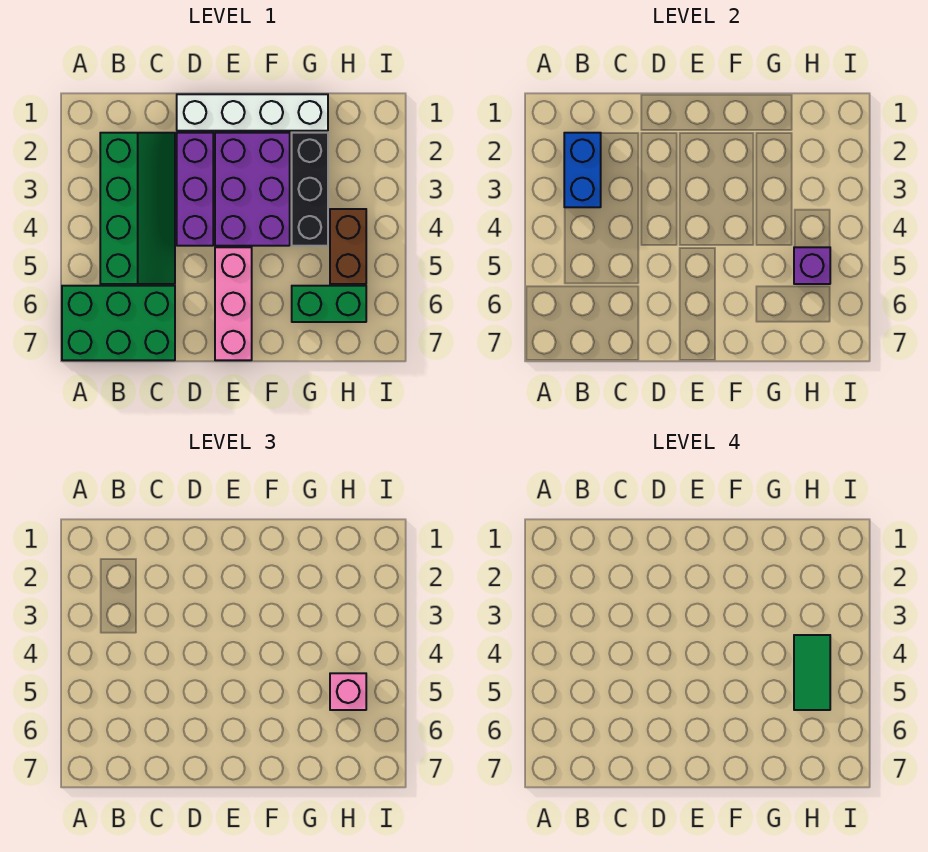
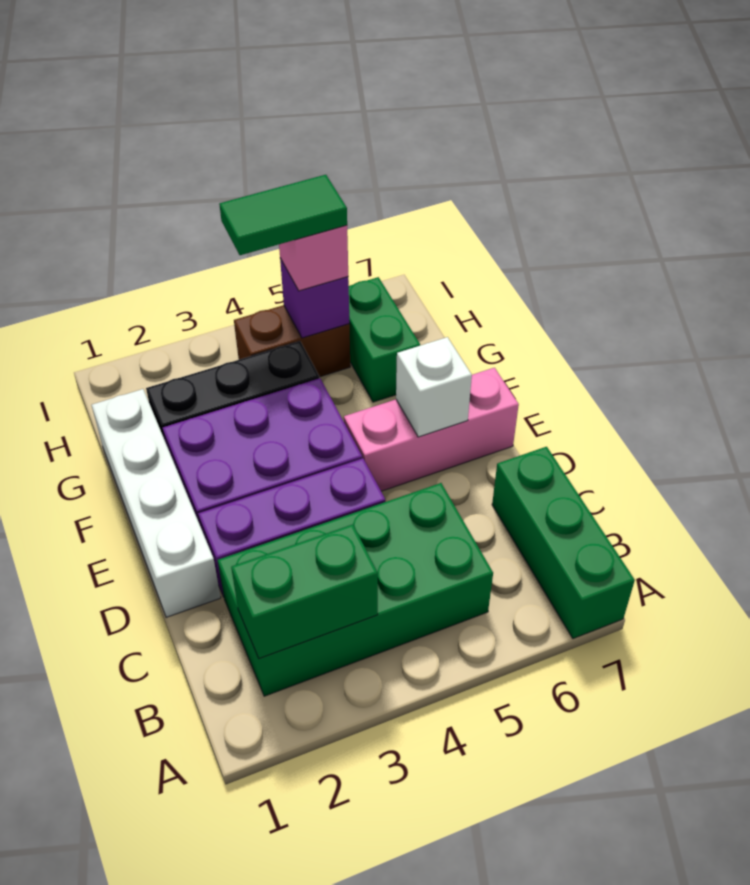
green brick A6:C7 level 1 -> green brick A7:C7 level 1
green slope B2:C5 level 1 top B -> green brick B2:C5 level 1
blue brick B2:B3 level 2 -> green brick B2:B3 level 2
none -> white brick E6 level 2

